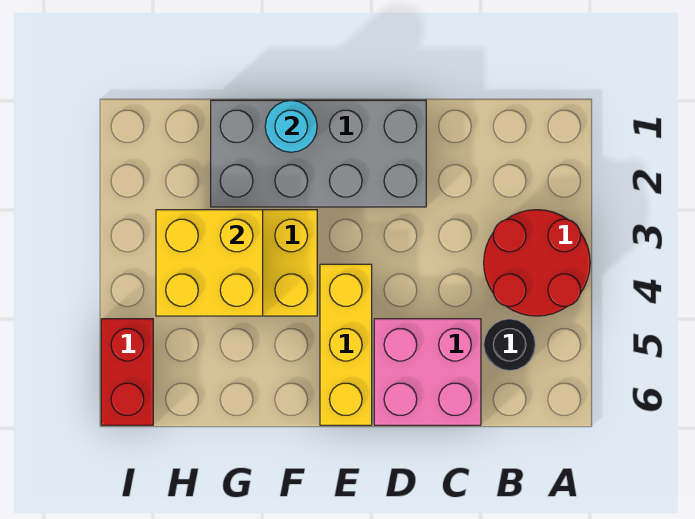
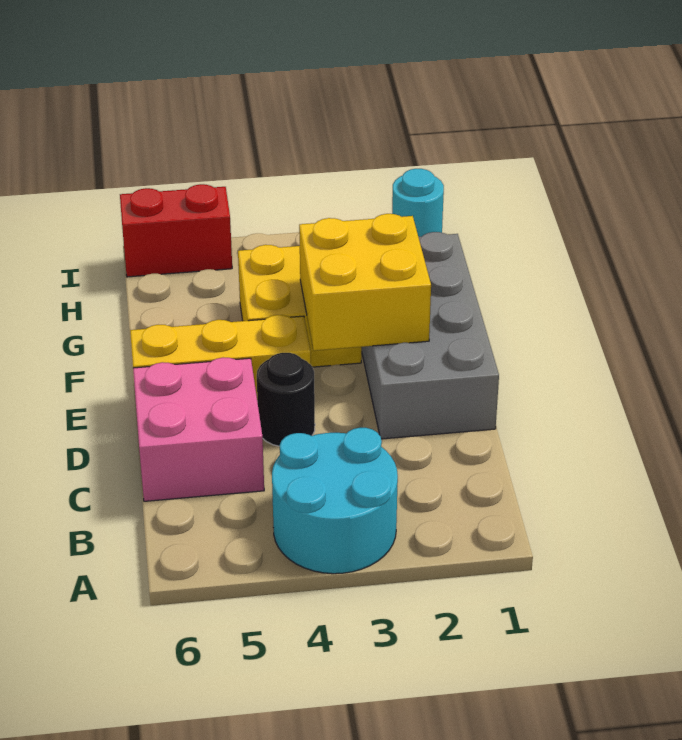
red round brick A3:B4 level 1 -> cyan round brick A3:B4 level 1
black round brick B5 level 1 -> black round brick D4 level 1
cyan round brick F1 level 2 -> cyan round brick I1 level 1
yellow brick G3:H4 level 2 -> yellow brick E2:F3 level 2

